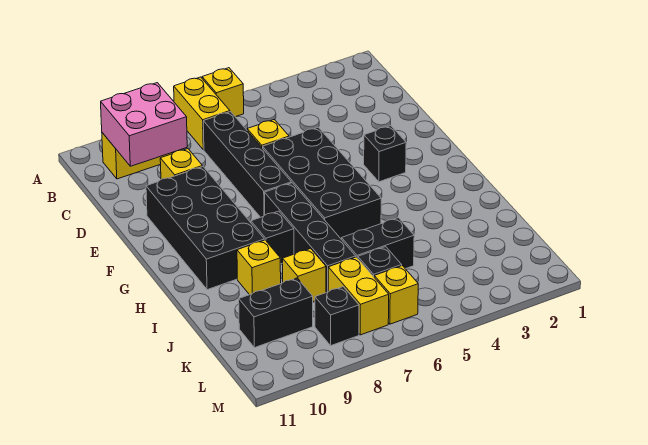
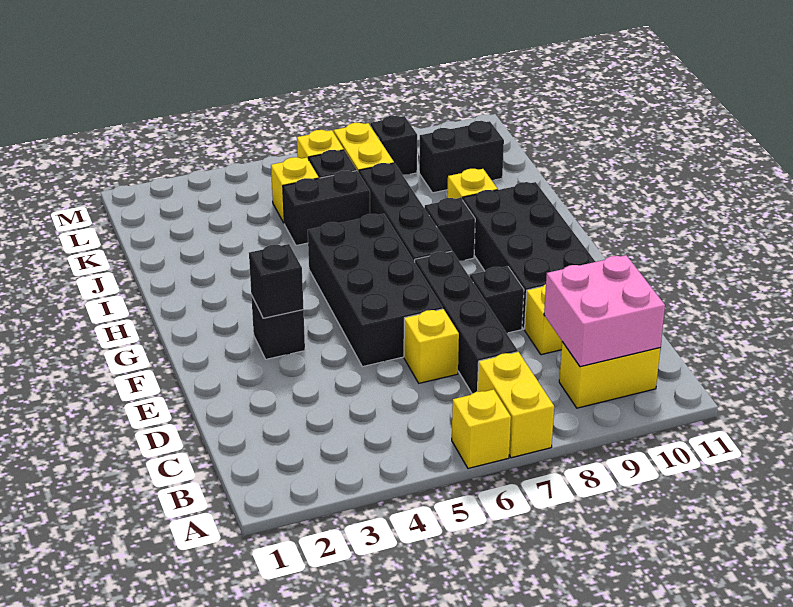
none -> black brick E8 level 1
none -> black brick F3 level 2
yellow brick J8 level 1 -> yellow brick K5 level 1

